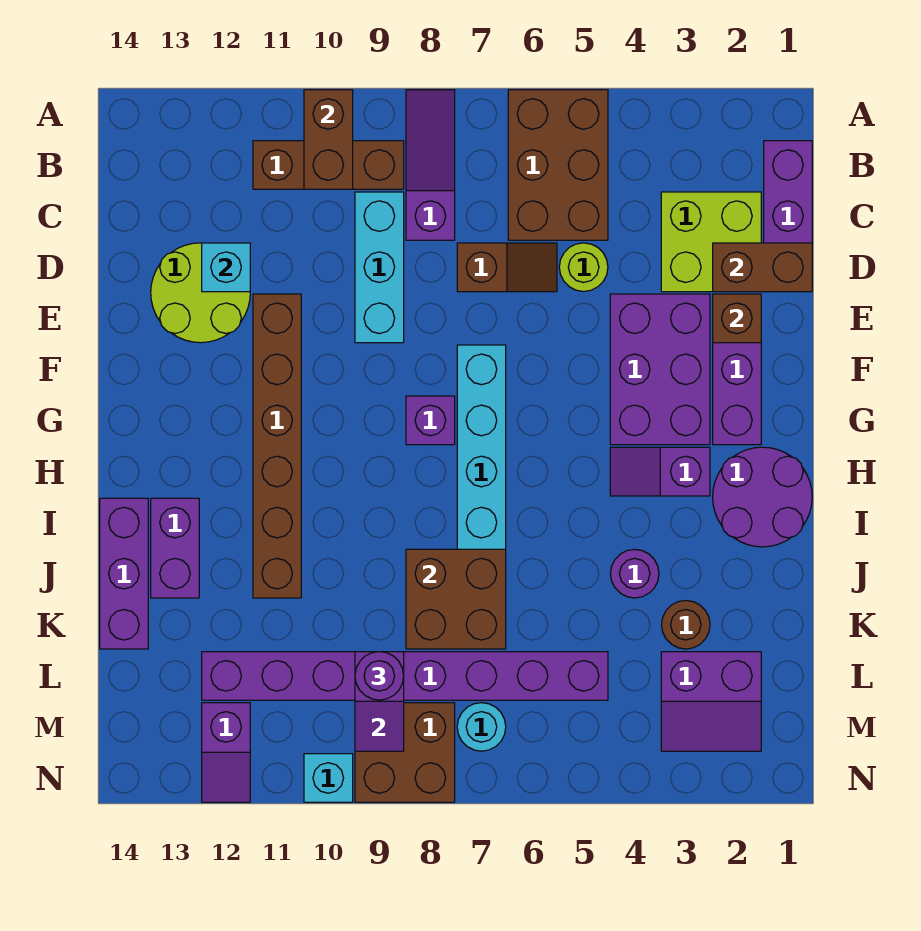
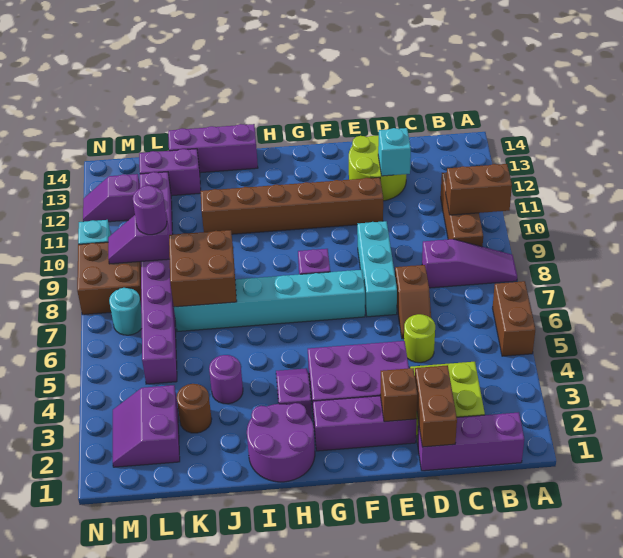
brown brick A5:C6 level 1 -> brown brick A5:A6 level 1
cyan brick C9:E9 level 1 -> cyan brick E7:E9 level 1
purple brick I13:J13 level 1 -> purple brick K13:L13 level 1

